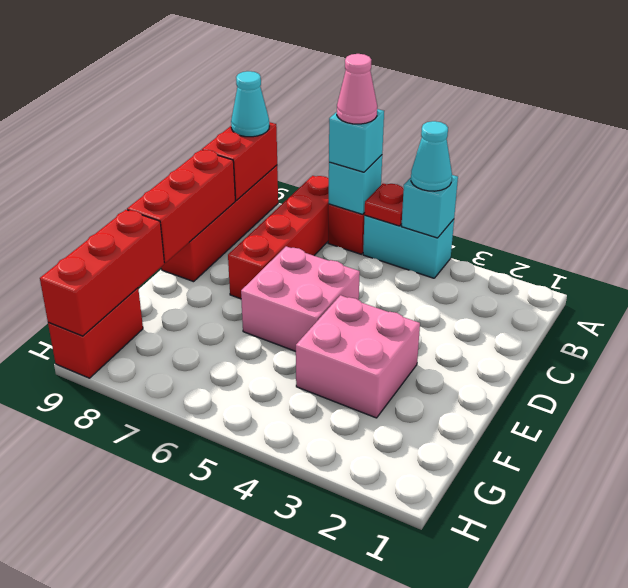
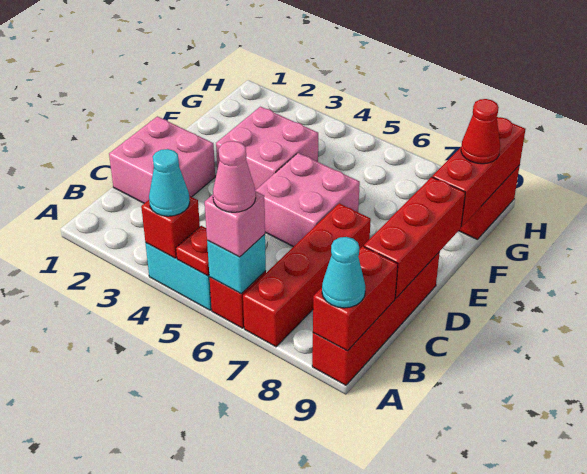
cyan brick A4 level 2 -> red brick A4 level 2
cyan brick A6 level 3 -> pink brick A6 level 3
none -> pink brick C1:D2 level 1
none -> red cone G9 level 3

